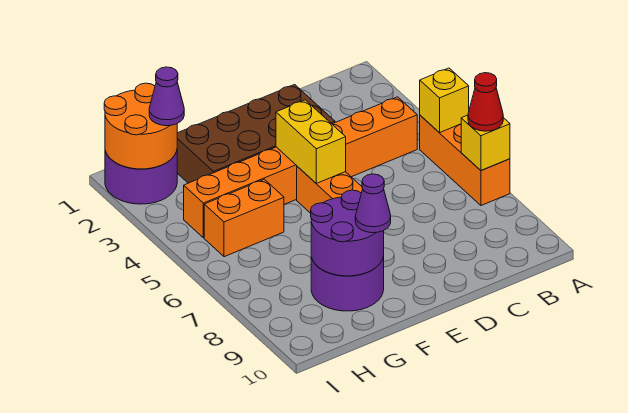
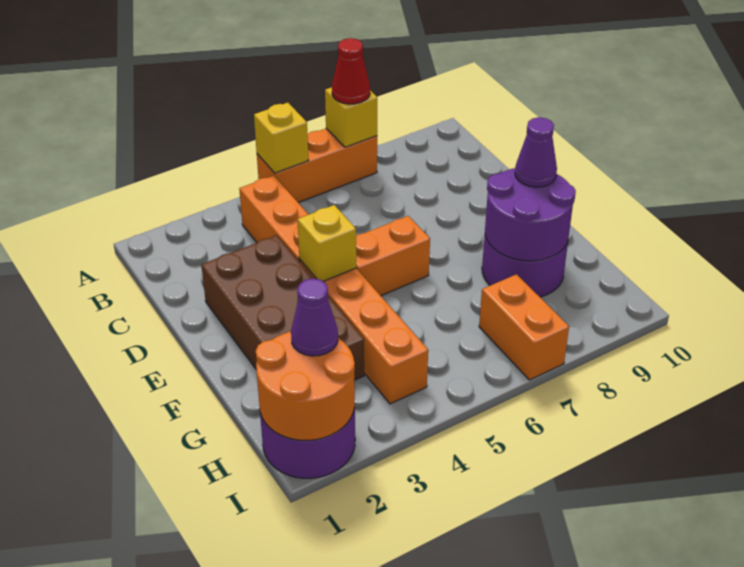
yellow brick E4:E5 level 2 -> yellow brick E4 level 2
orange brick G5:H5 level 1 -> orange brick H7:I7 level 1

